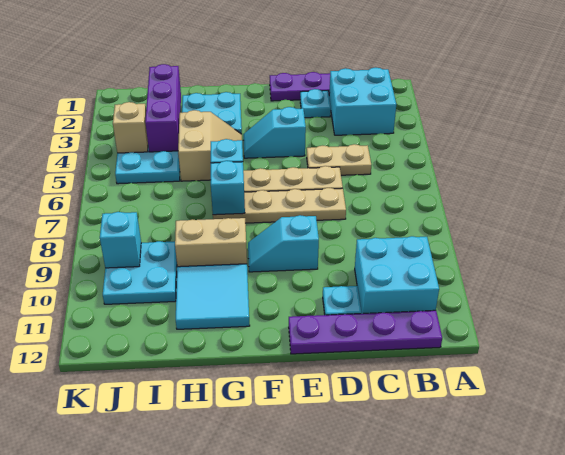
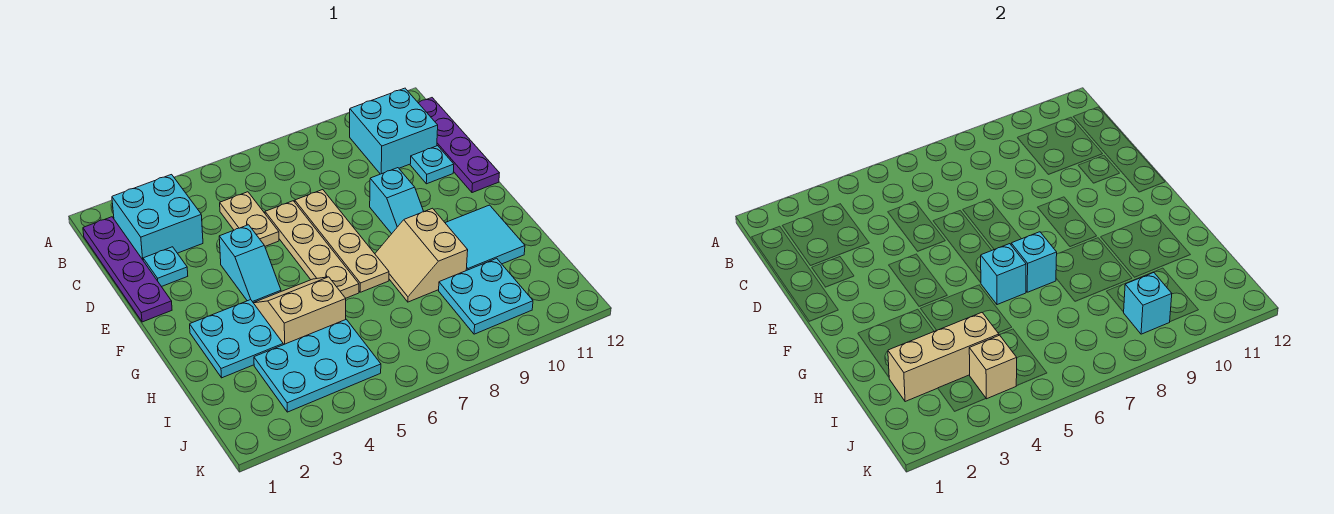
purple brick I2:I4 level 2 -> tan brick I2:I4 level 2

